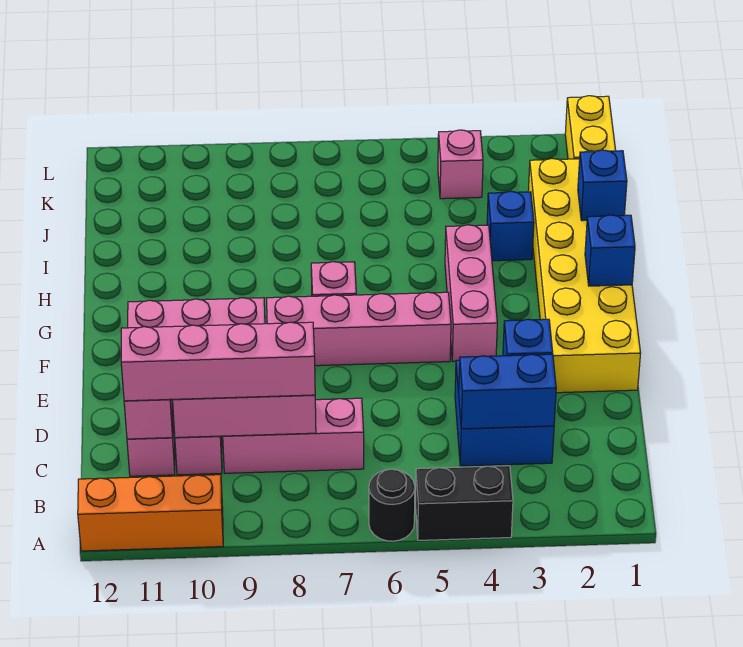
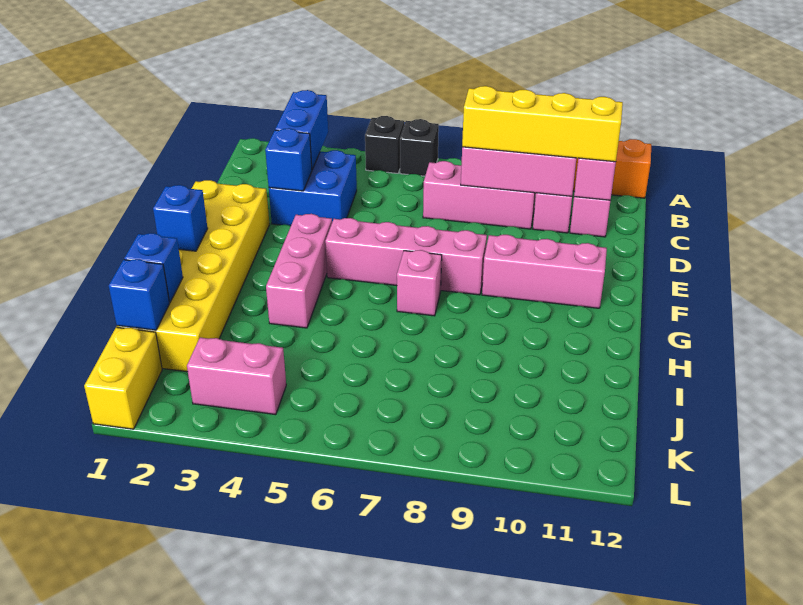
black brick A4:A5 level 1 -> black brick A5 level 1
black round brick A6 level 1 -> black brick A6 level 1
blue brick C3:C4 level 2 -> blue brick B3:C3 level 2
pink brick C8:C11 level 3 -> yellow brick C8:C11 level 3
blue brick I3 level 1 -> blue brick J1 level 2
pink brick K4 level 1 -> pink brick K3:K4 level 1

